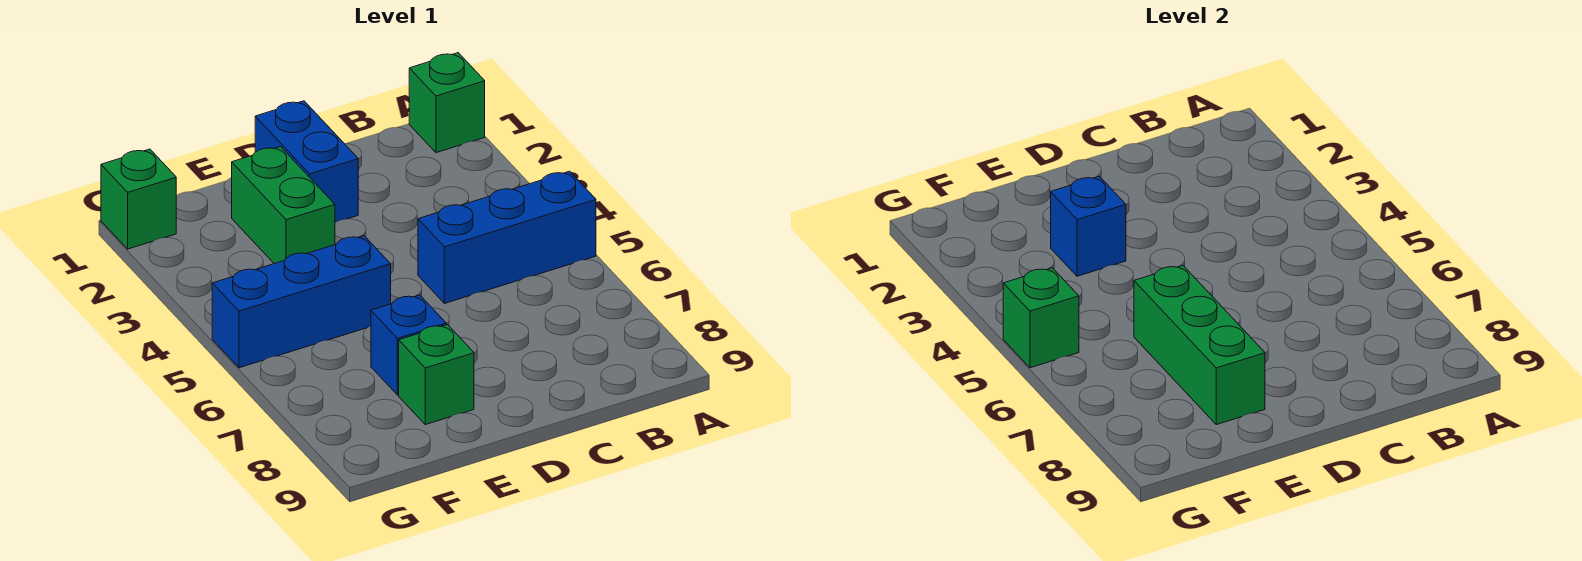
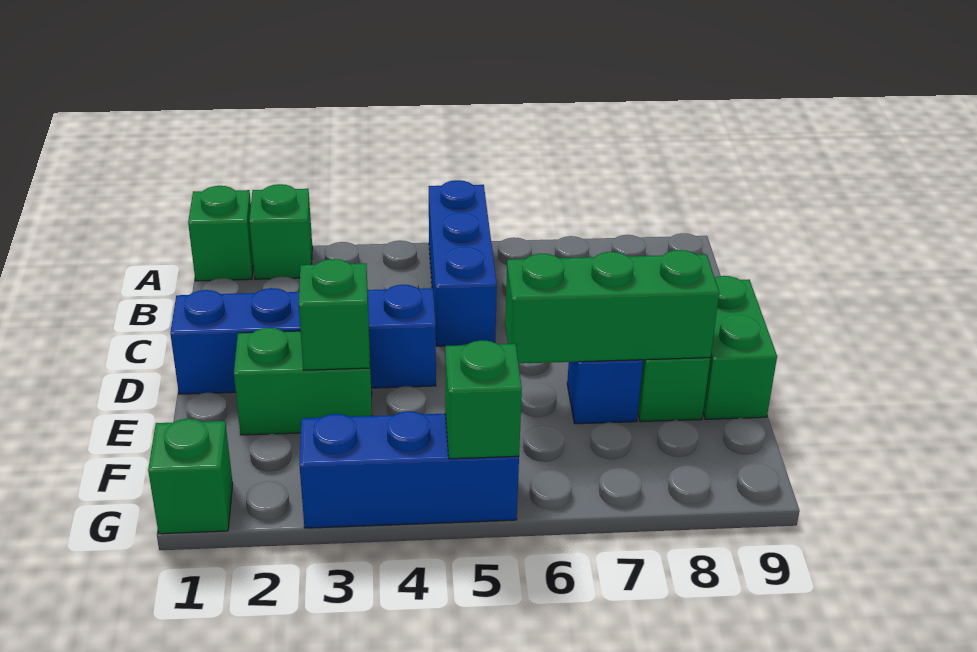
none -> green brick A2 level 1
blue brick D1:D2 level 1 -> blue brick D1:D4 level 1
none -> green brick D9:E9 level 1
blue brick E3 level 2 -> green brick E3 level 2
blue brick E5:G5 level 1 -> blue brick G3:G5 level 1

